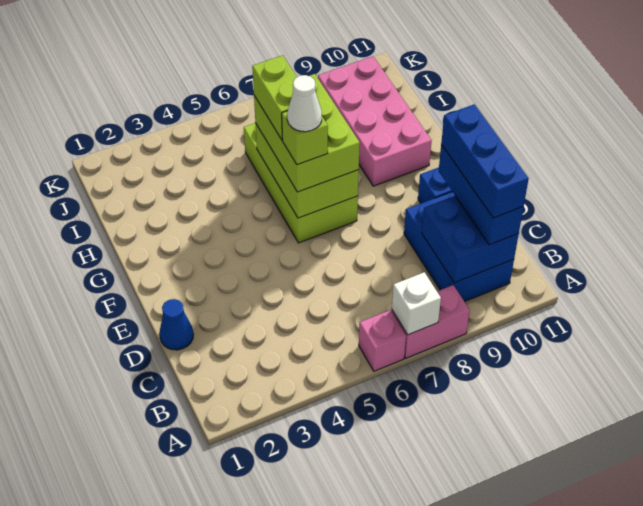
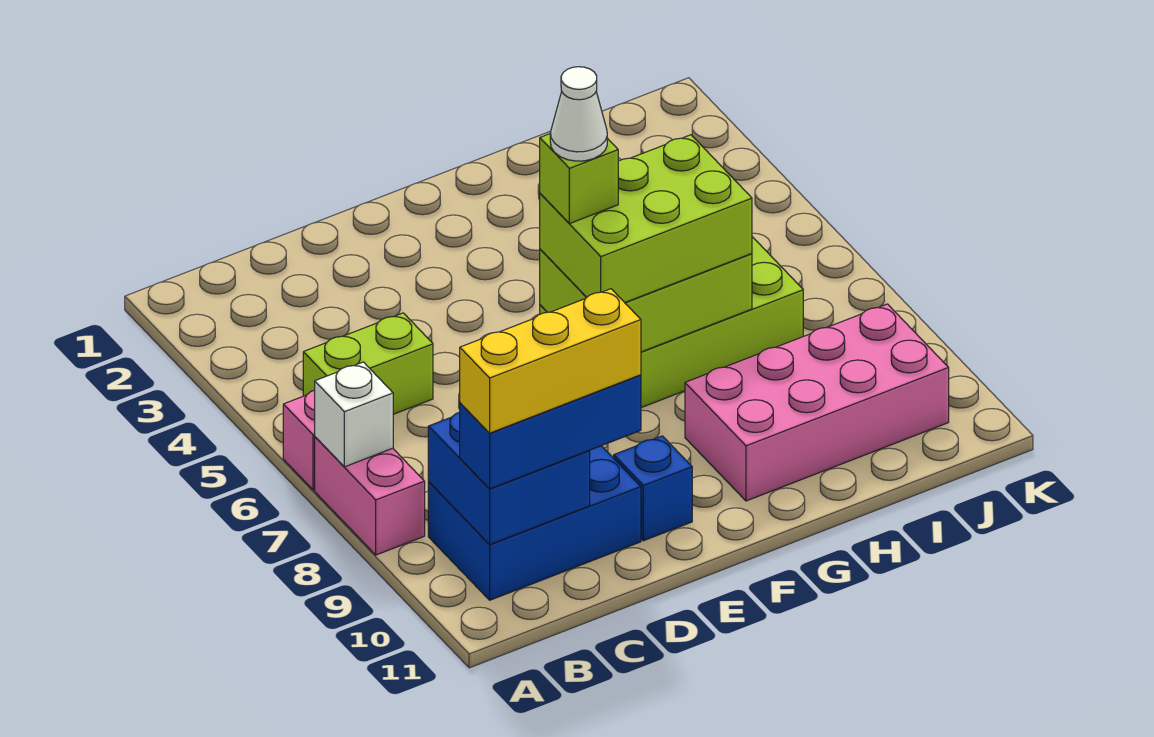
blue brick B10:D10 level 4 -> yellow brick B10:D10 level 4
blue cone D1 level 1 -> none
lime brick G6:H6 level 4 -> lime brick B5:C5 level 1

